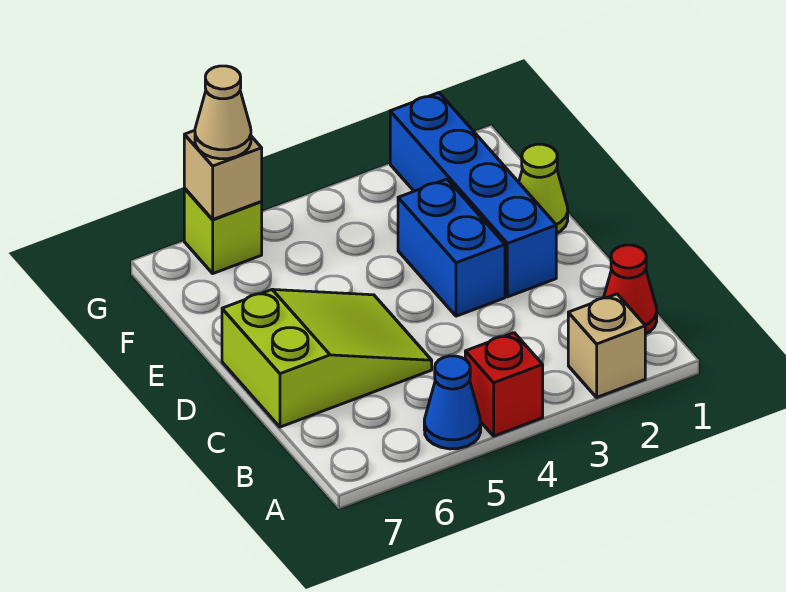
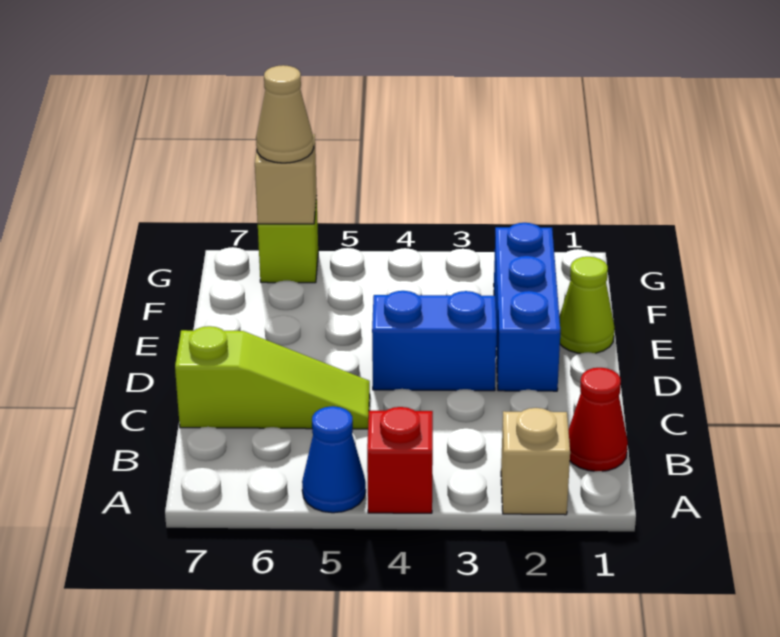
lime slope C5:D7 level 1 top 7 -> lime slope C5:C7 level 1 top 7
blue brick D2:G2 level 1 -> blue brick D2:F2 level 1
blue brick D3:E3 level 1 -> blue brick D3:D4 level 1

